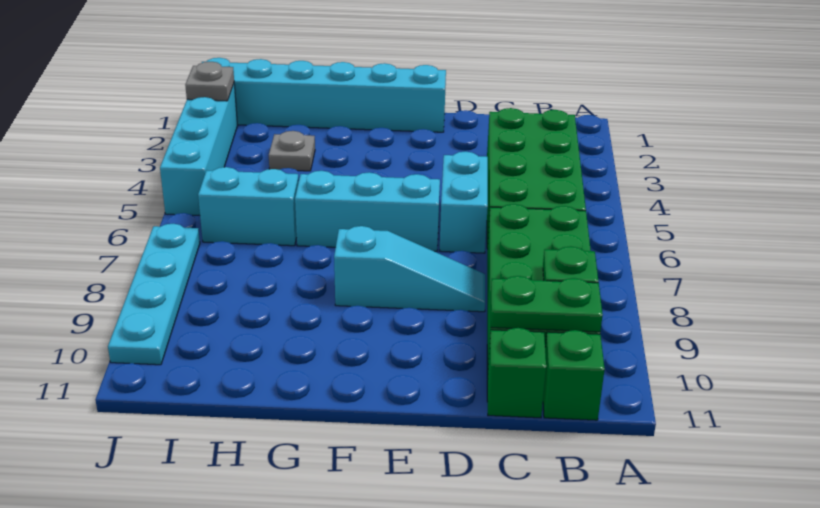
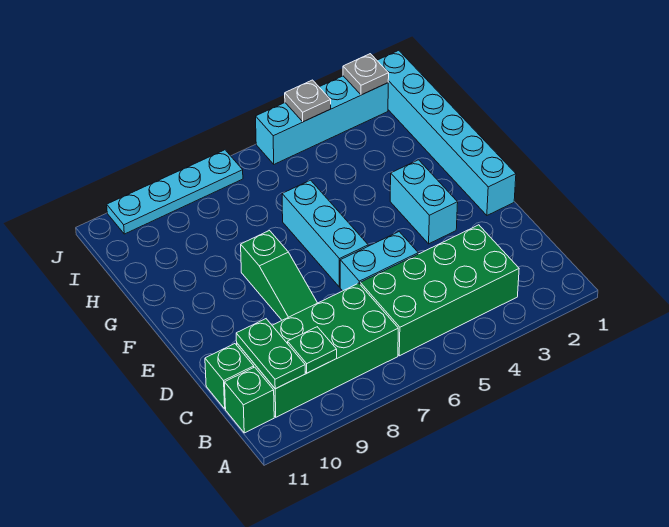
cyan slope D8:F8 level 1 top F -> green slope D8:F8 level 1 top F
grey plate H3 level 1 -> grey plate J4 level 2
cyan brick H6:I6 level 1 -> cyan brick E3:F3 level 1

